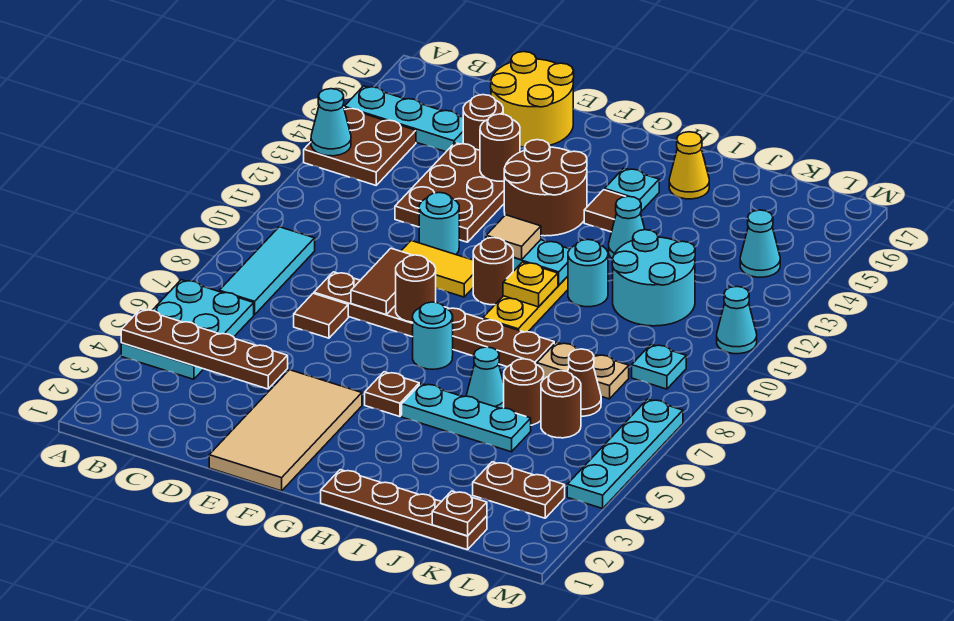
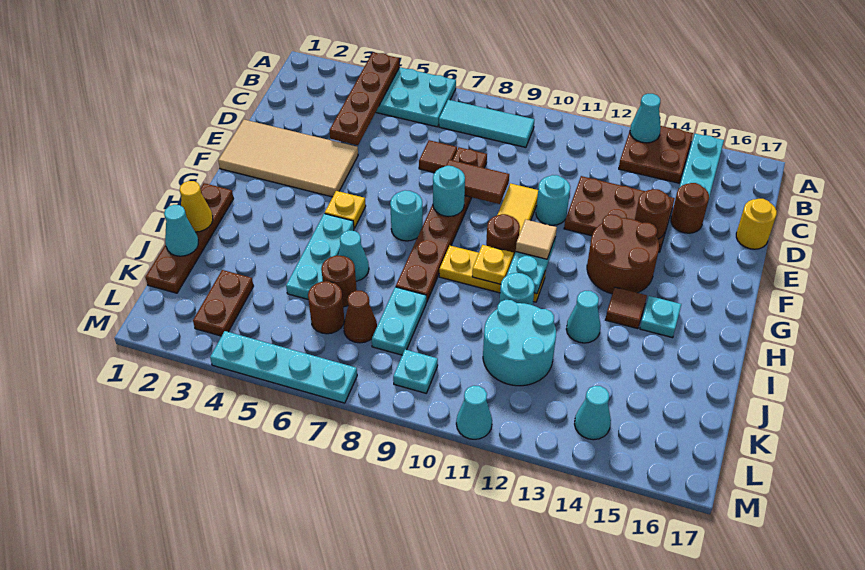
yellow round brick D16:E17 level 1 -> yellow round brick D17 level 1
brown round brick F8 level 2 -> cyan round brick F8 level 2
brown plate G5 level 1 -> yellow plate G5 level 1
yellow cone I16 level 1 -> yellow cone I1 level 2
none -> cyan cone J1 level 2
tan plate J8:K8 level 1 -> cyan plate J8:K8 level 1
brown plate K1 level 2 -> none

